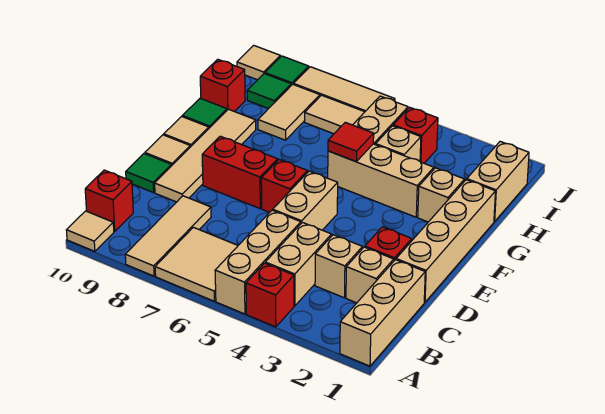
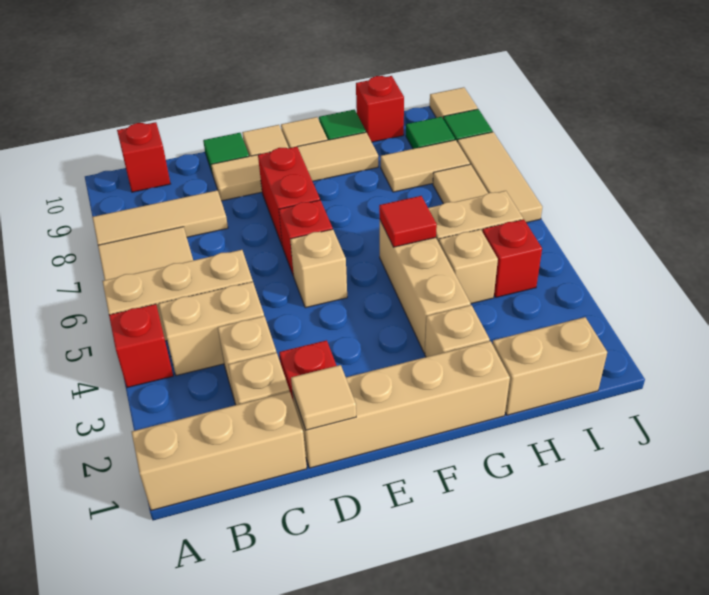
tan tile A10 level 1 -> tan tile D1 level 2
tan brick D5:E5 level 1 -> tan brick E5 level 1

